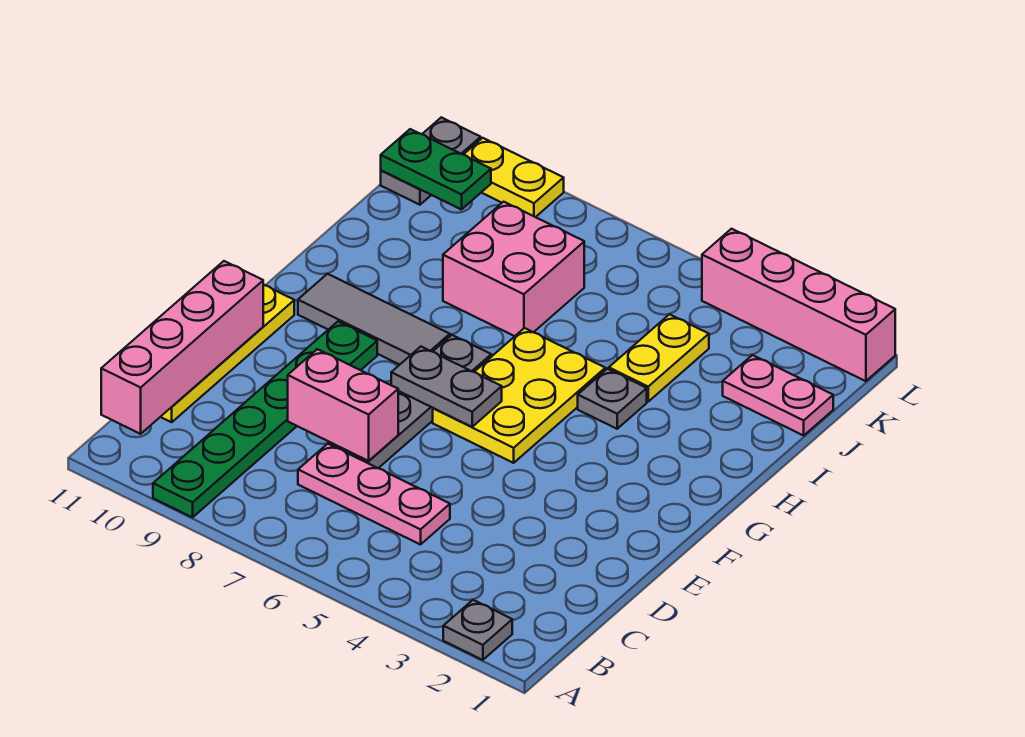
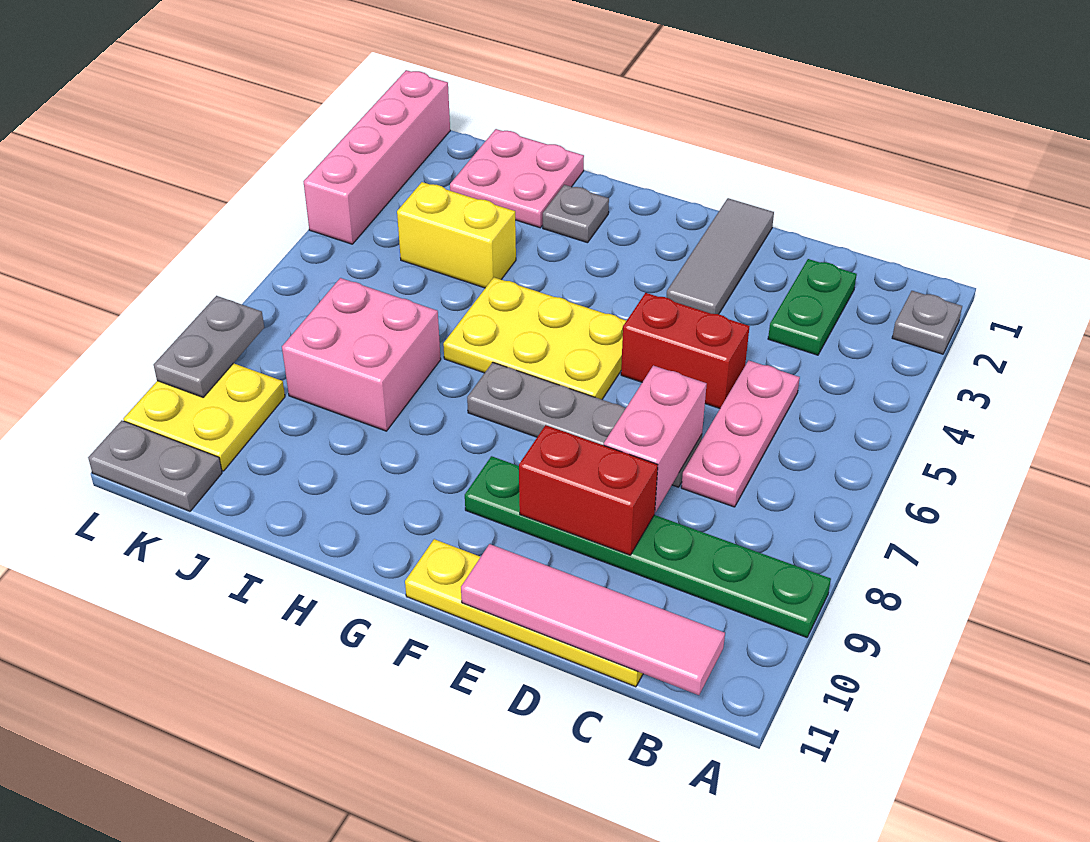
pink brick B11:E11 level 2 -> pink tile B11:E11 level 2
none -> red brick D5:E5 level 1
none -> red brick D9:E9 level 2
grey plate F6:F7 level 2 -> grey plate L8:L9 level 2
grey tile G8:G10 level 1 -> grey tile E1:E3 level 1
grey plate H4 level 1 -> grey plate H2 level 1
yellow plate I4:J4 level 1 -> yellow brick I4:J4 level 1
pink plate J1:J2 level 1 -> pink plate I1:J2 level 1
green plate K10:K11 level 2 -> green plate C2:C3 level 1
yellow plate L9:L10 level 1 -> yellow plate K9:L10 level 1

